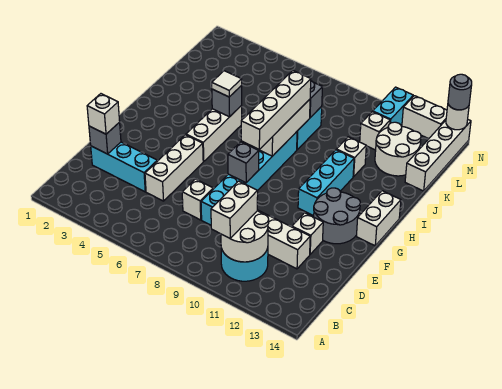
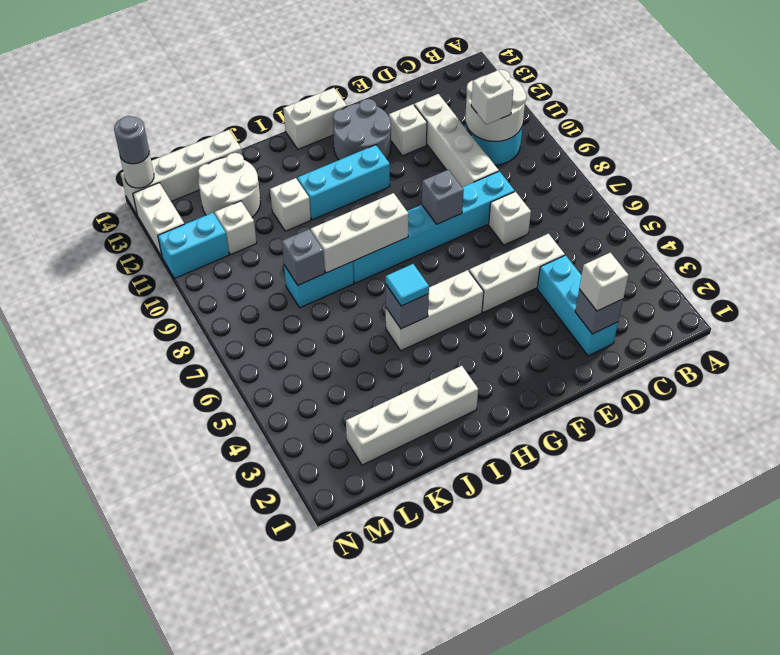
white brick B10:C10 level 3 -> white brick C10 level 3
white brick G8:J8 level 3 -> white brick I2:L2 level 1
white tile I5 level 3 -> cyan tile I5 level 3

